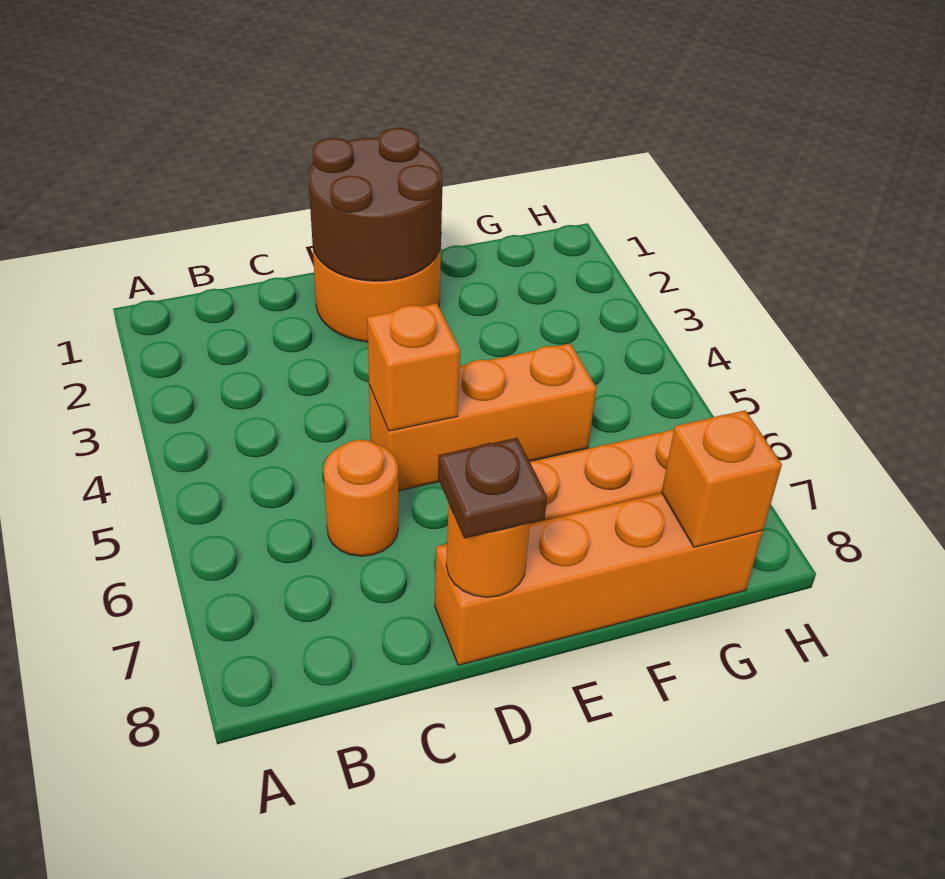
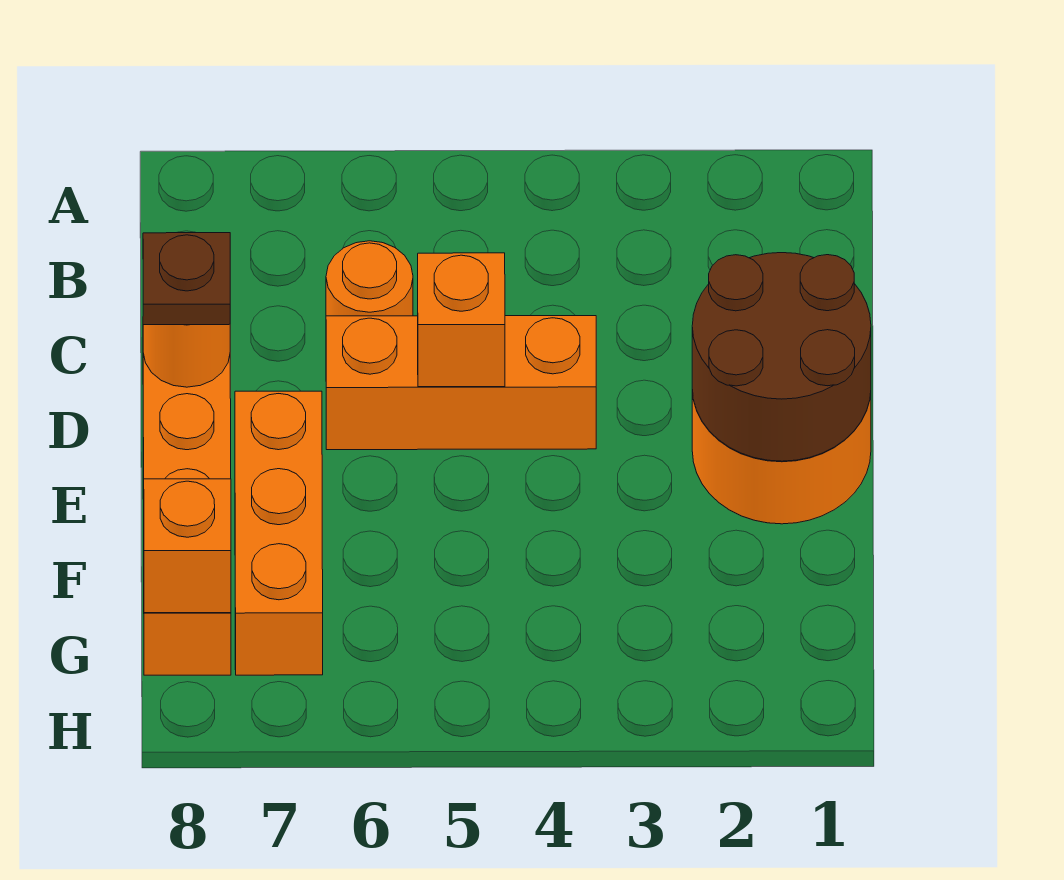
orange brick D5:F5 level 1 -> orange brick D4:D6 level 1

